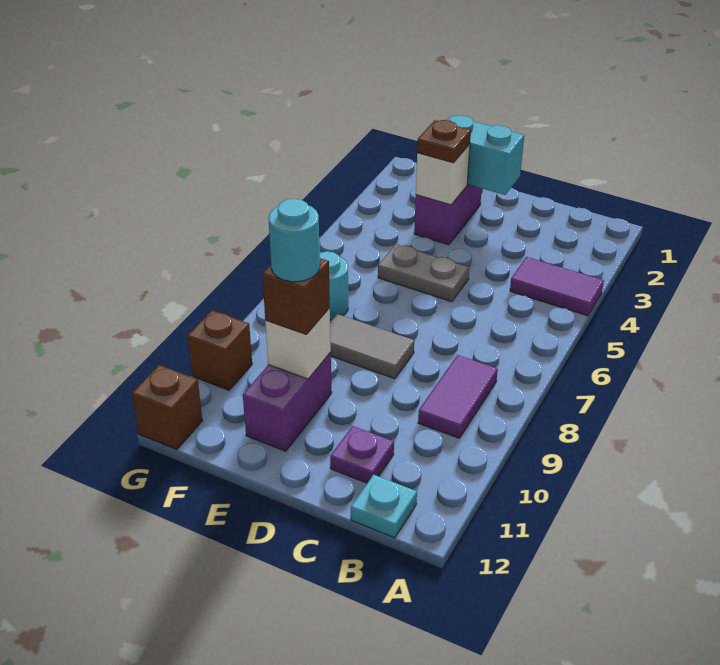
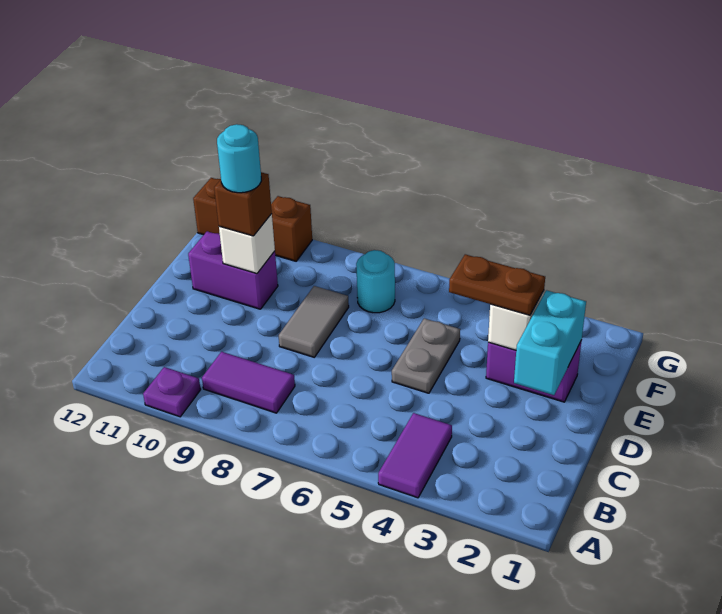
cyan plate B12 level 1 -> none
purple plate C11 level 1 -> purple plate A10 level 1
brown plate E3 level 3 -> brown plate E3:E4 level 3

